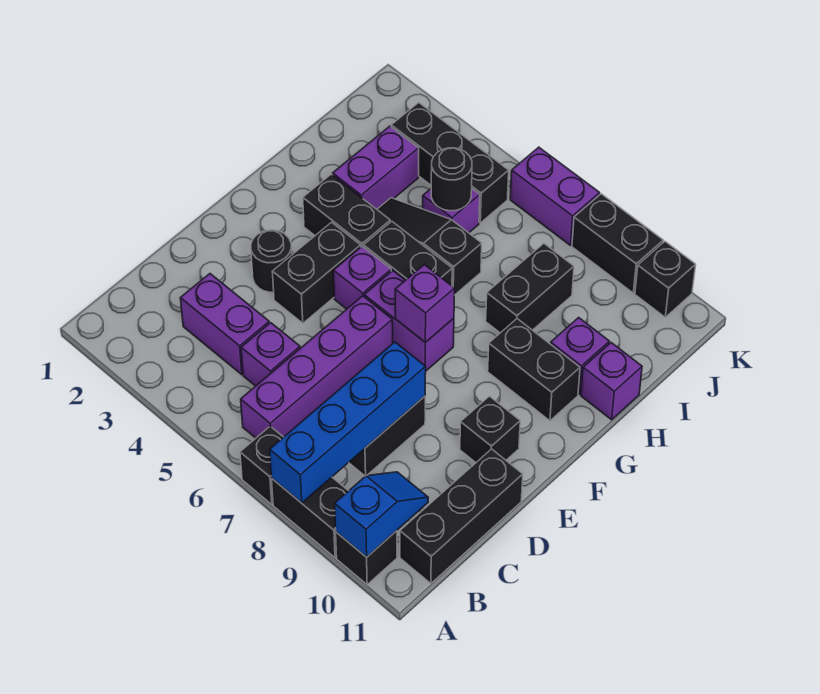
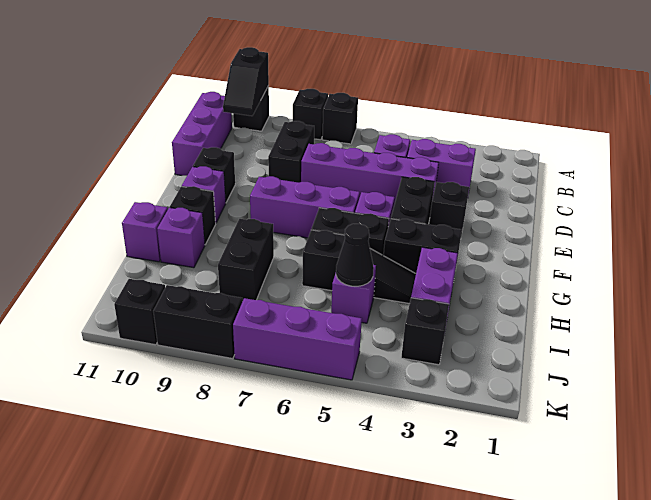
black brick A8:A9 level 1 -> black brick A8 level 1
blue brick A8:D8 level 2 -> none
blue slope A10:B10 level 2 top A -> black slope A10:B10 level 2 top A
purple brick B6:E6 level 1 -> purple brick D4:D7 level 1
black brick B11:D11 level 1 -> purple brick B11:D11 level 1
black round brick E3 level 1 -> black brick E3 level 1
purple brick F6:F7 level 1 -> purple brick F6:F8 level 1
purple brick F7 level 2 -> purple brick F10 level 1
black brick G9:G10 level 1 -> black brick G10 level 1
black round brick I5 level 2 -> black cone I5 level 2
black brick J3:J5 level 1 -> black brick J3 level 1
purple brick K6:K7 level 1 -> purple brick K5:K7 level 1

